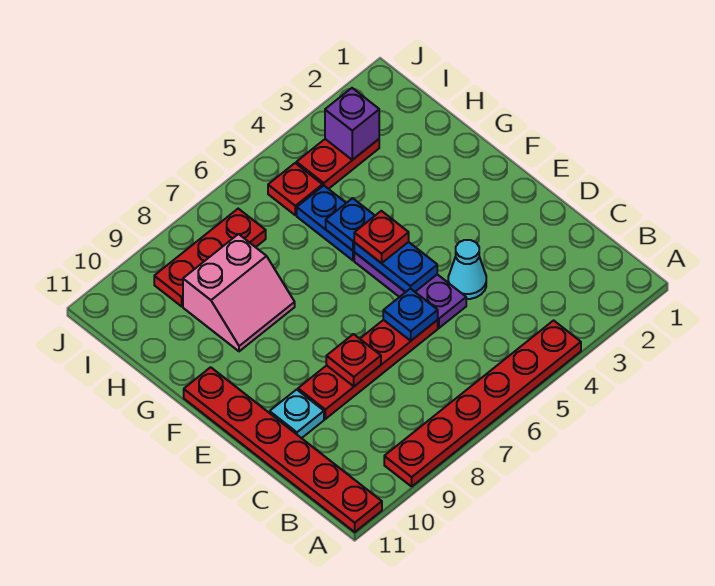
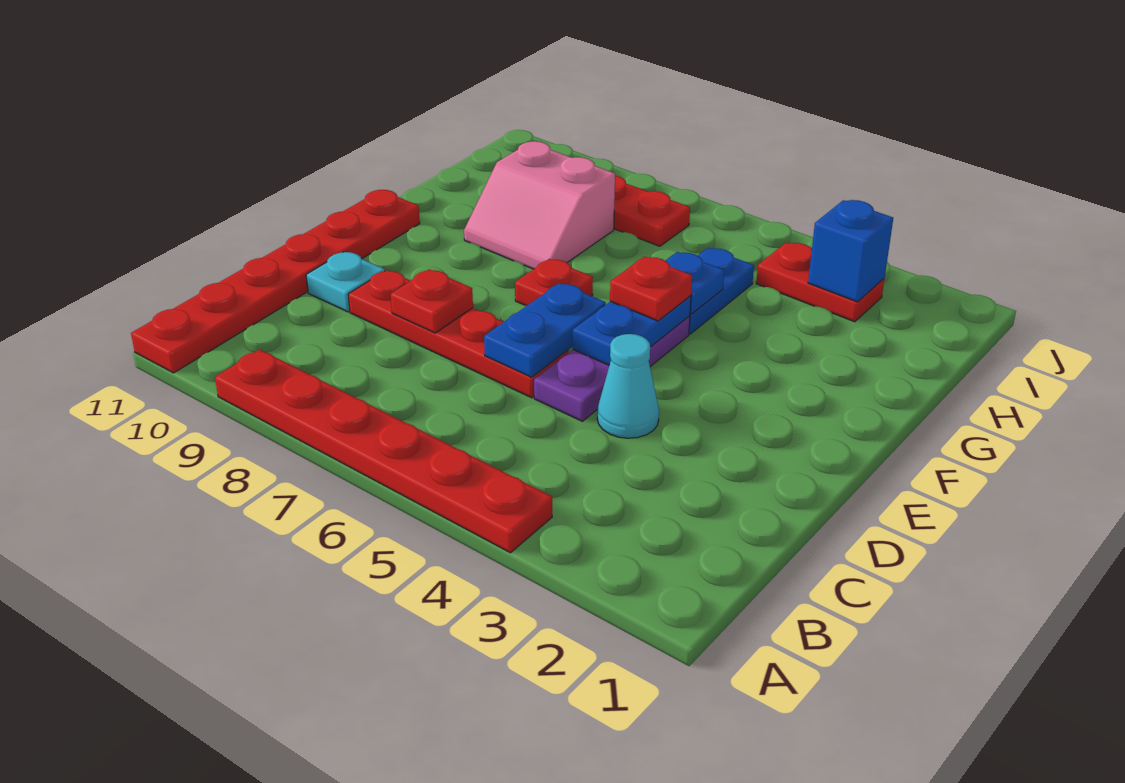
blue plate D6 level 2 -> blue plate D6:E6 level 2
purple brick I3 level 2 -> blue brick I3 level 2
red plate I5 level 1 -> red plate F7 level 1

